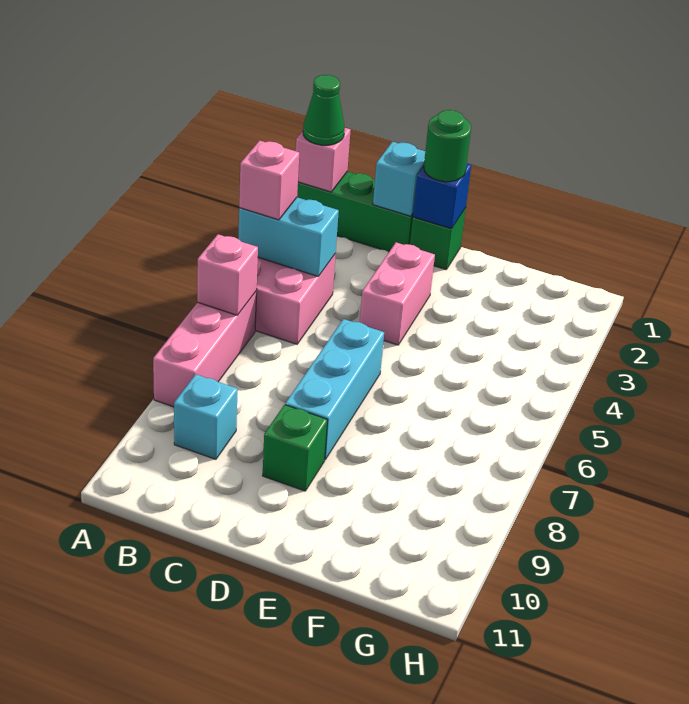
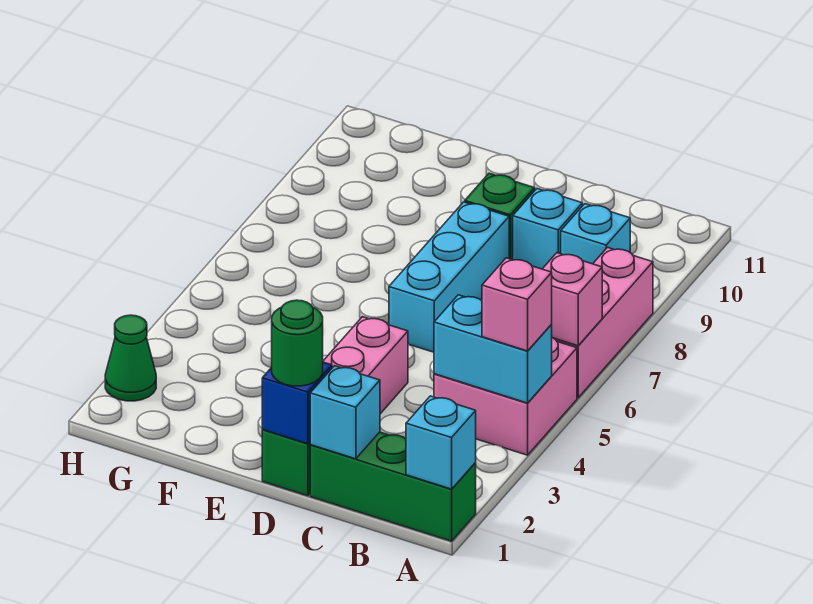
pink brick A1 level 2 -> cyan brick A1 level 2
green cone A1 level 3 -> green cone H2 level 1
none -> cyan brick C9 level 1

